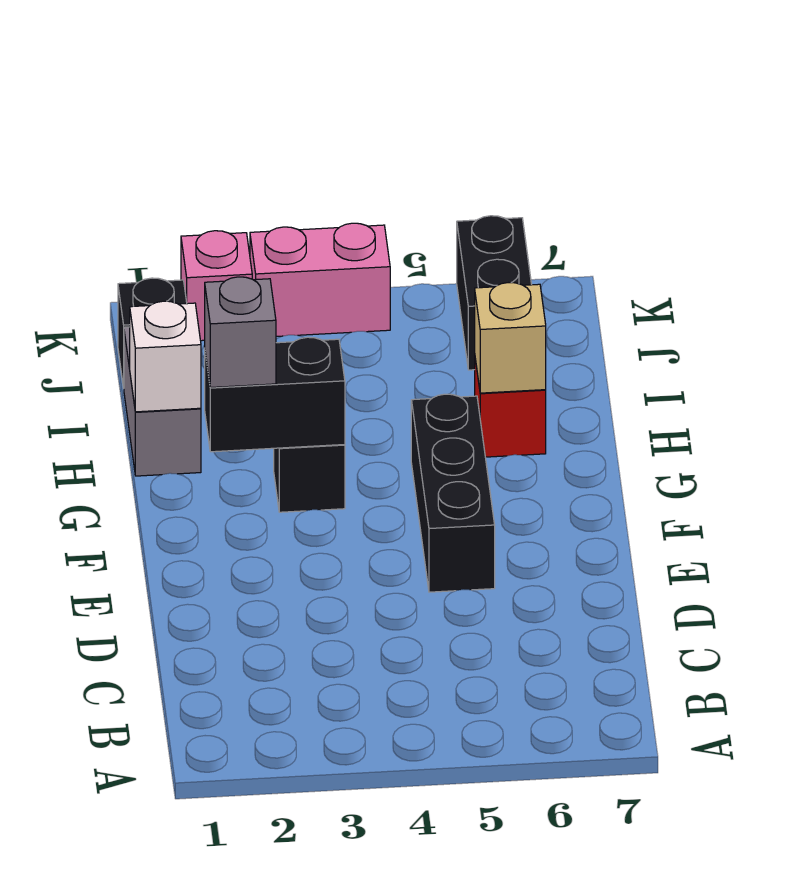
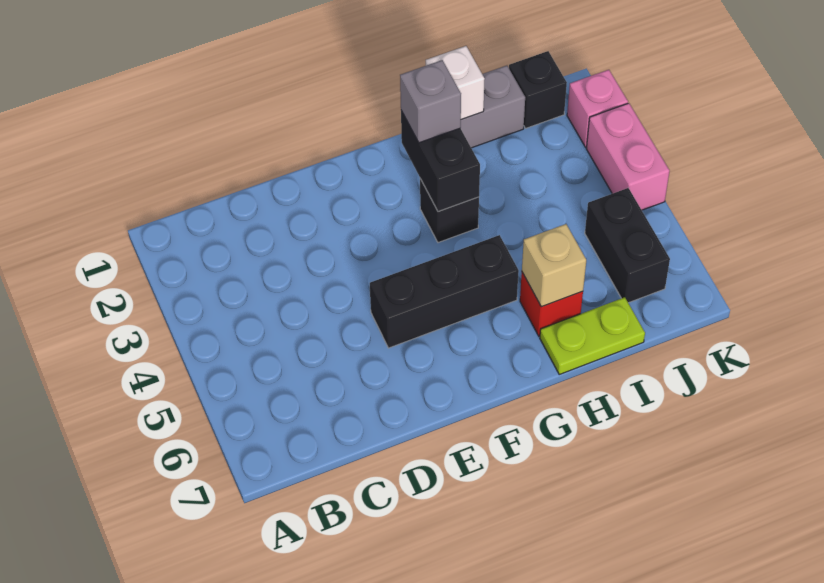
none -> lime plate H7:I7 level 1
black brick J6:K6 level 1 -> black brick J5:J6 level 1

